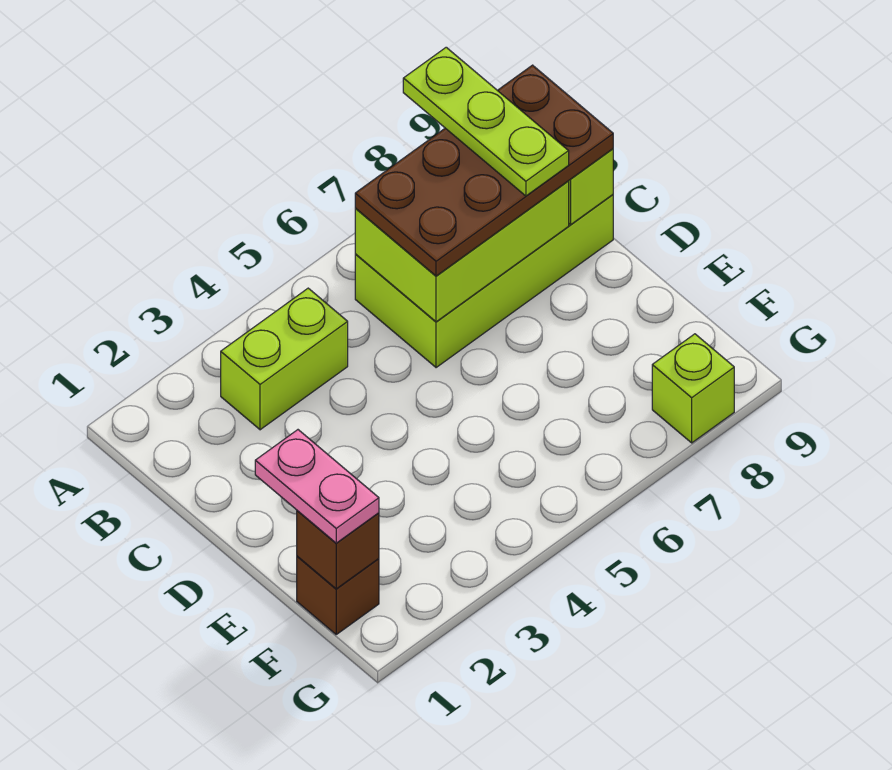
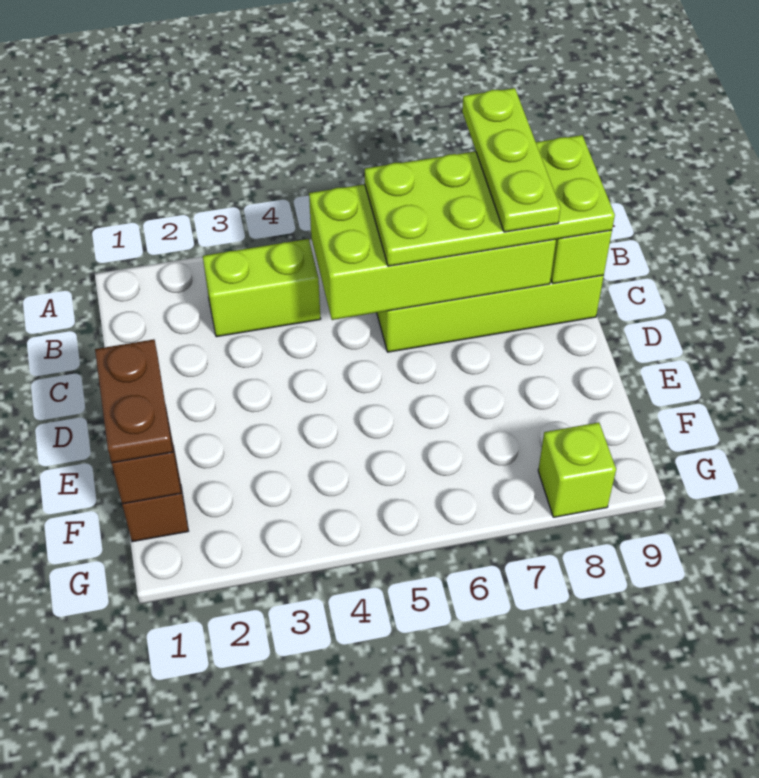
lime brick B6:C8 level 2 -> lime brick B5:C8 level 2
brown plate B6:C9 level 3 -> lime plate B6:C9 level 3
pink plate E1:F1 level 3 -> brown plate E1:F1 level 3

